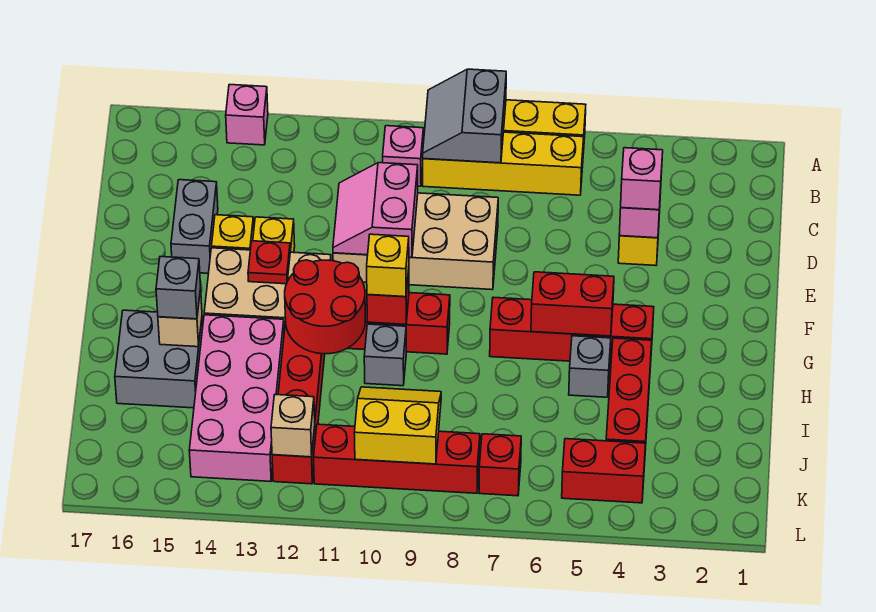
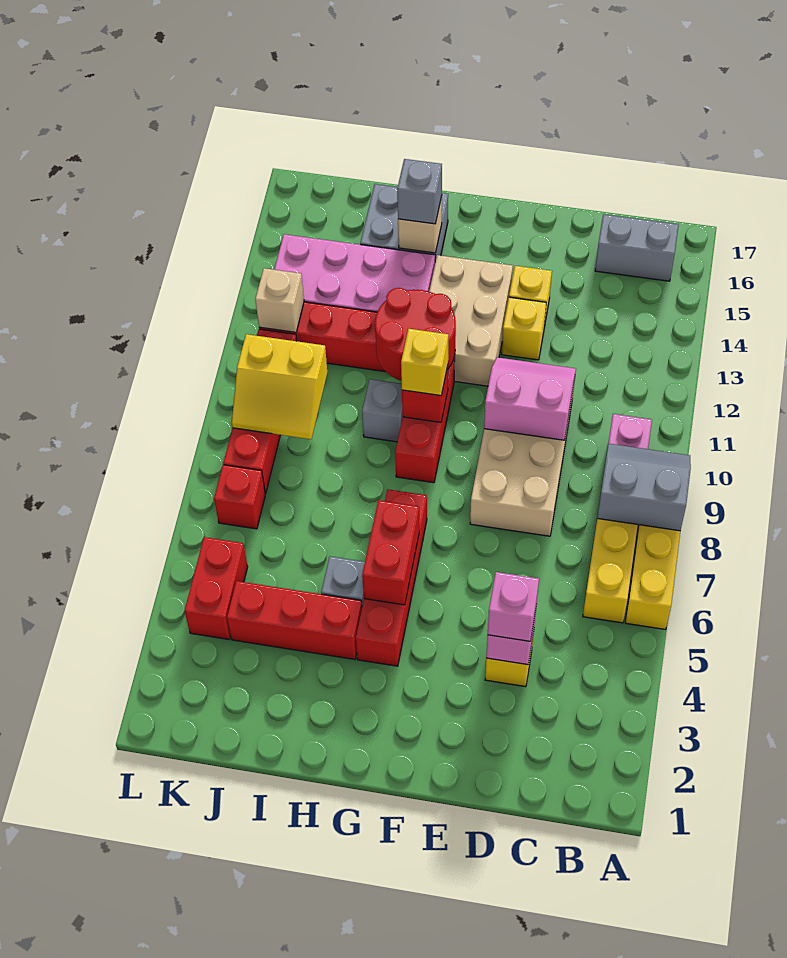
pink brick A14 level 1 -> none
grey brick D15:E15 level 1 -> grey brick B16:C16 level 1
red plate F13 level 2 -> none
yellow slope J9:K10 level 2 top K -> yellow slope J9:K10 level 2 top 10

